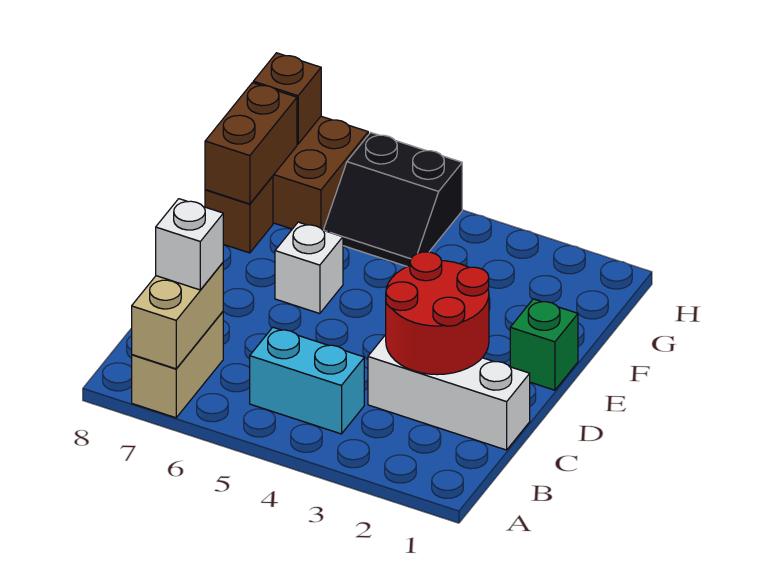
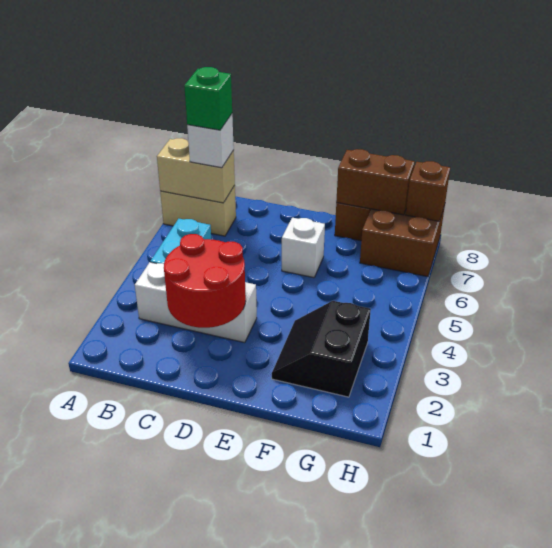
white brick C1:C3 level 1 -> white brick B3:D3 level 1
green brick E1 level 1 -> green brick B7 level 4
black slope G5:H6 level 1 top H -> black slope F2:G3 level 1 top G

